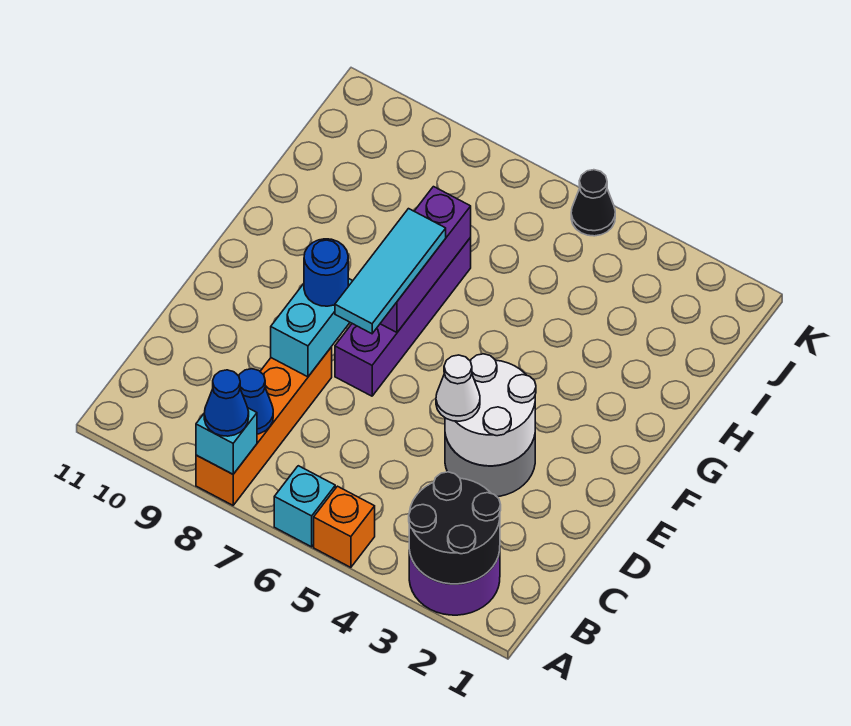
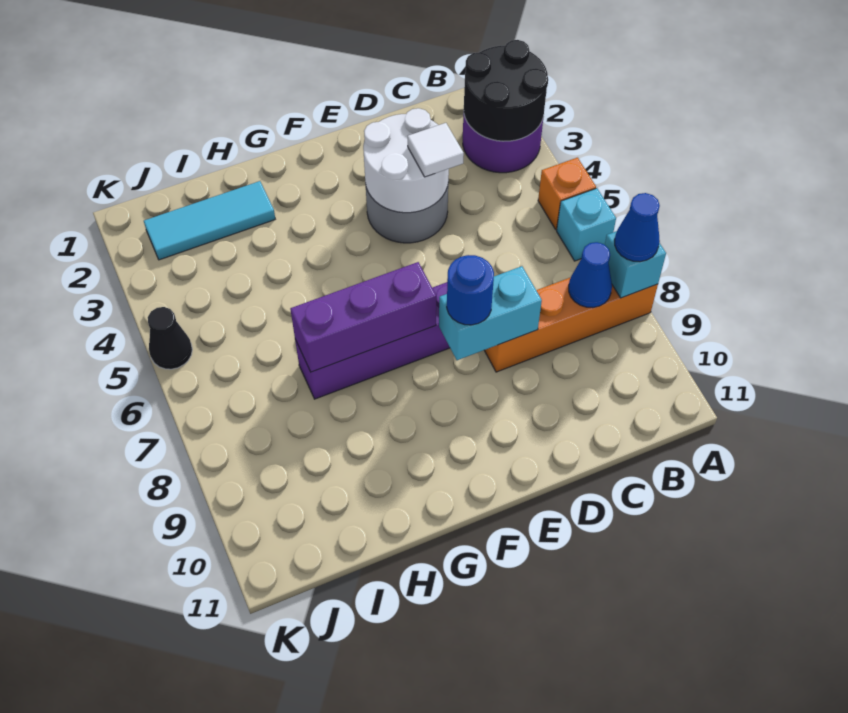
white cone D4 level 3 -> white tile D4 level 3
cyan tile E7:G7 level 3 -> cyan tile H2:J2 level 1

